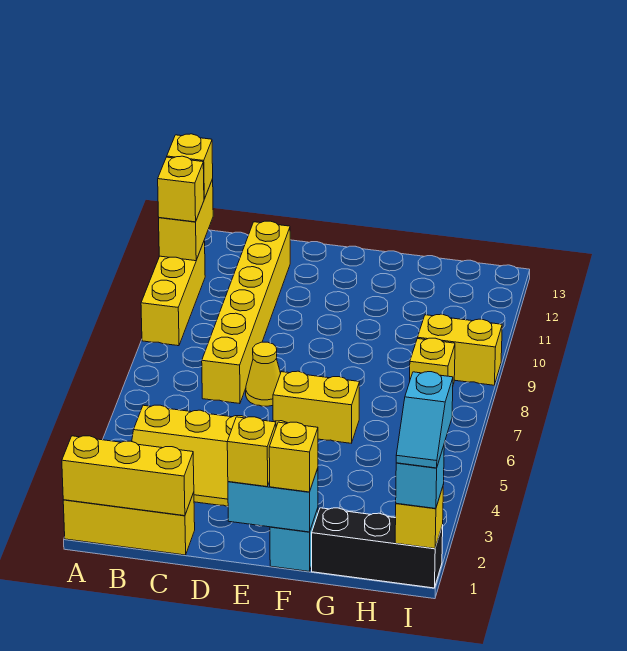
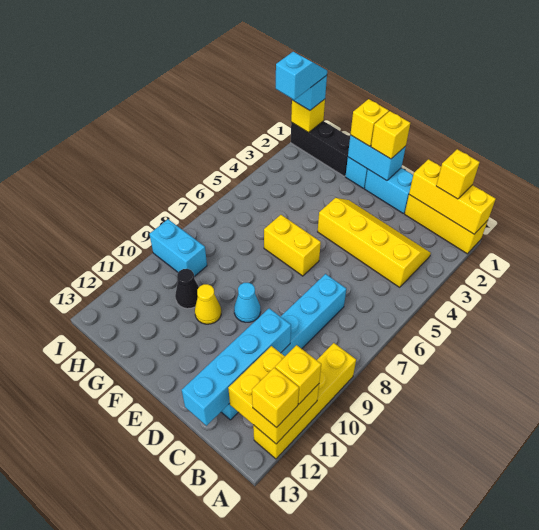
yellow brick A9:A11 level 1 -> yellow brick A9:A12 level 1
yellow brick A11:A12 level 2 -> yellow brick A11:B12 level 2
yellow brick C7:C12 level 1 -> cyan brick C7:C12 level 1
none -> cyan brick C10:C13 level 2
none -> cyan brick D1:E1 level 1
yellow cone D7 level 1 -> yellow cone F10 level 1
none -> cyan cone E9 level 1
none -> black cone G10 level 1
yellow brick H8 level 1 -> yellow brick B1 level 3
yellow brick H9:I9 level 1 -> cyan brick H9:I9 level 1

